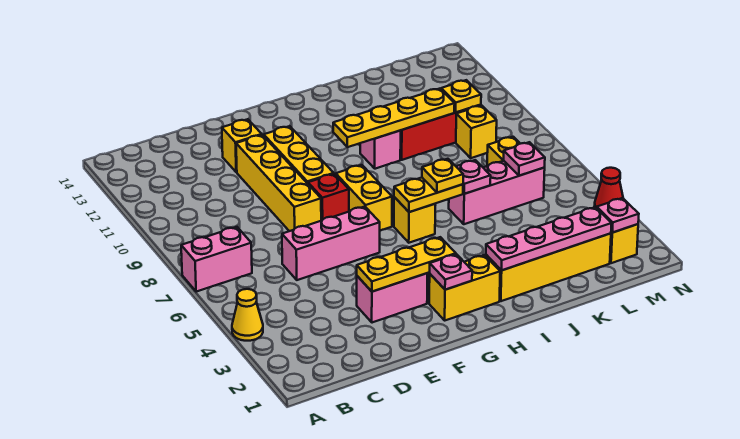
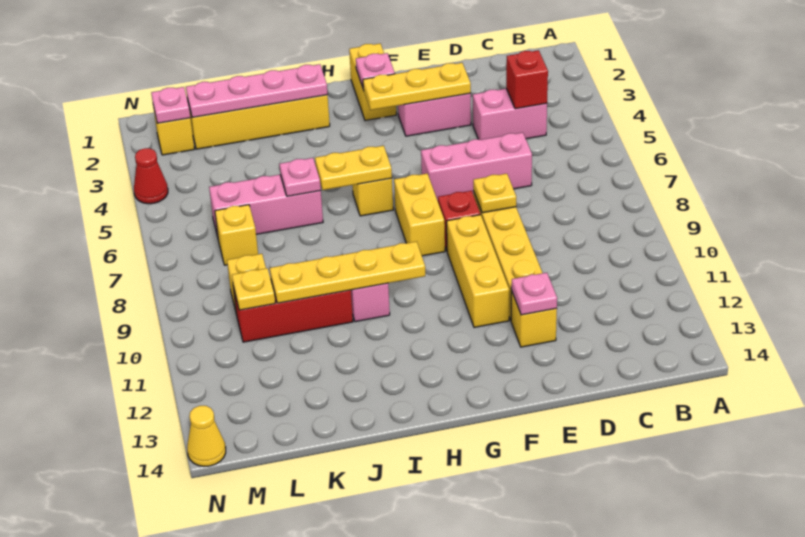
yellow cone A4 level 1 -> yellow cone N14 level 1
pink brick A7:B7 level 1 -> pink brick C4:D4 level 1
none -> red brick C4 level 2
yellow brick G2:H2 level 1 -> yellow brick G1:G2 level 1
yellow plate I6 level 3 -> yellow plate E8 level 2
pink plate L6 level 2 -> pink plate E12 level 2

